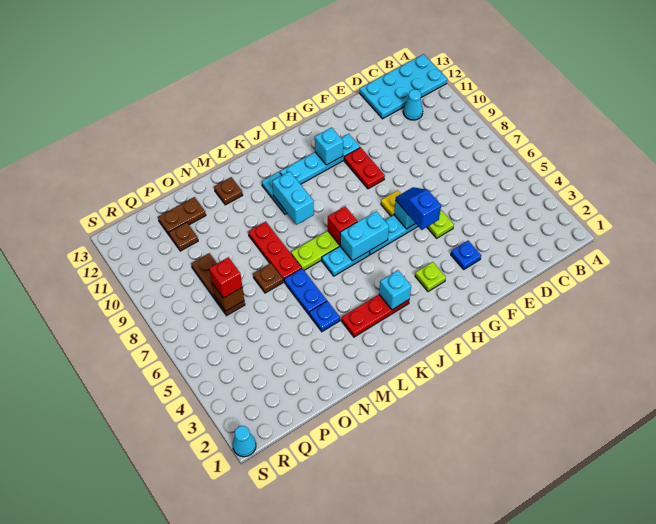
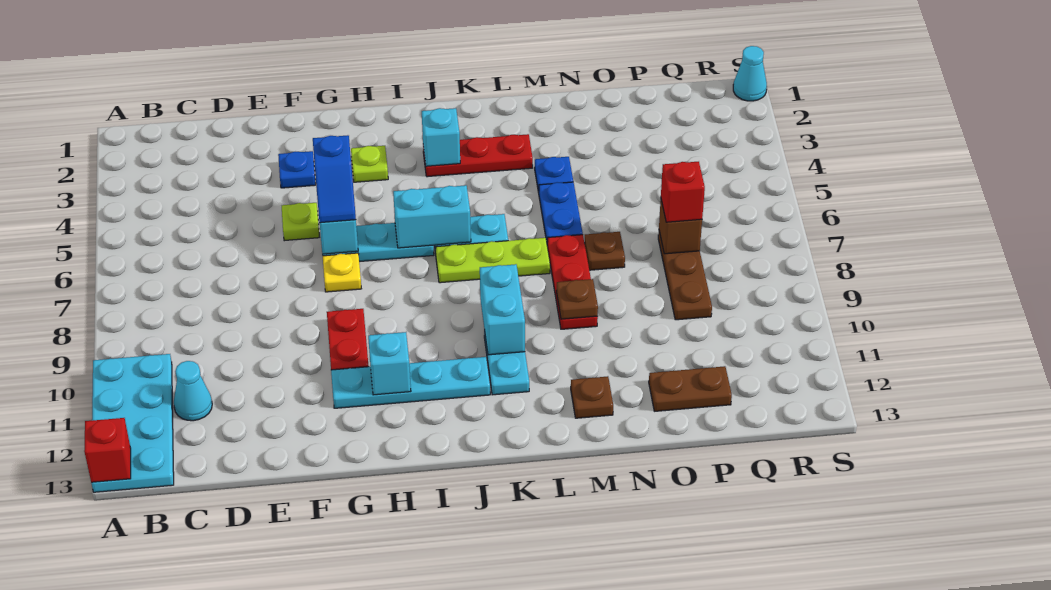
cyan plate A12:D13 level 1 -> cyan plate A10:B13 level 1
red brick J7 level 2 -> red brick A13 level 2
brown plate P11 level 1 -> brown plate M9 level 2

